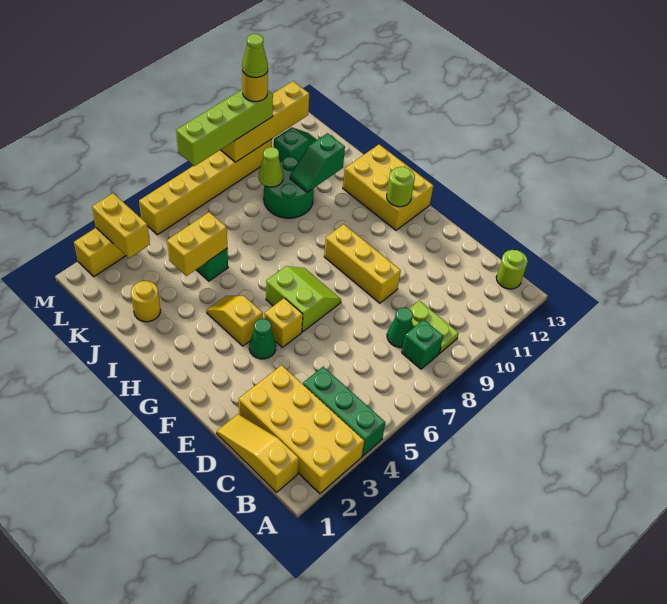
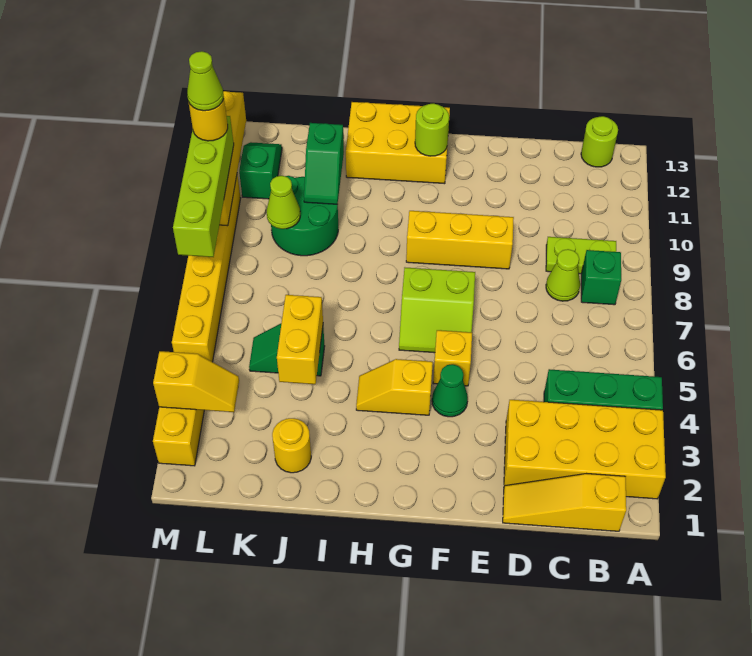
green cone C8 level 1 -> lime cone C8 level 1
lime slope F6:G7 level 1 top 6 -> lime slope F6:G7 level 1 top 7
yellow brick L3:M3 level 2 -> yellow slope L3:M3 level 2 top M

